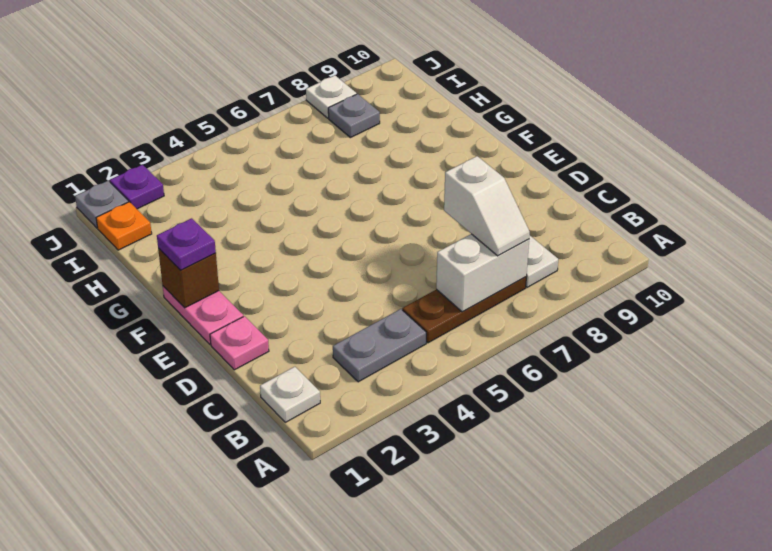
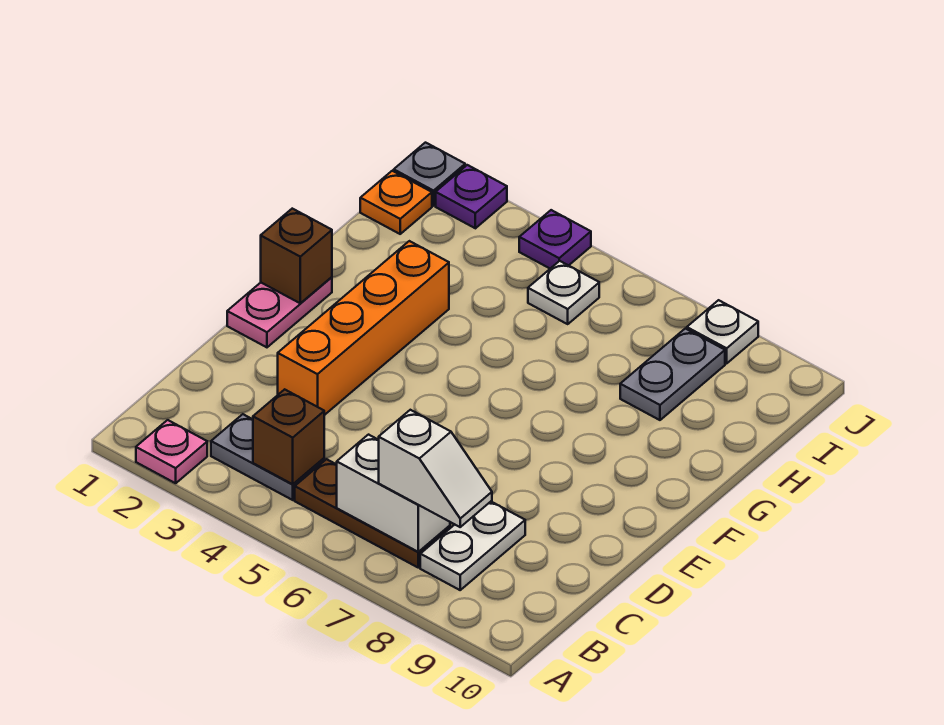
white plate B1 level 1 -> white plate I5 level 1
none -> brown brick B4 level 2
white slope B7:C7 level 3 top C -> white slope B7:B8 level 3 top 7
pink plate D1 level 1 -> pink plate A2 level 1
none -> orange brick D3:G3 level 1
purple plate F1 level 3 -> purple plate J4 level 1
grey plate I8 level 1 -> grey plate H8:I8 level 1

